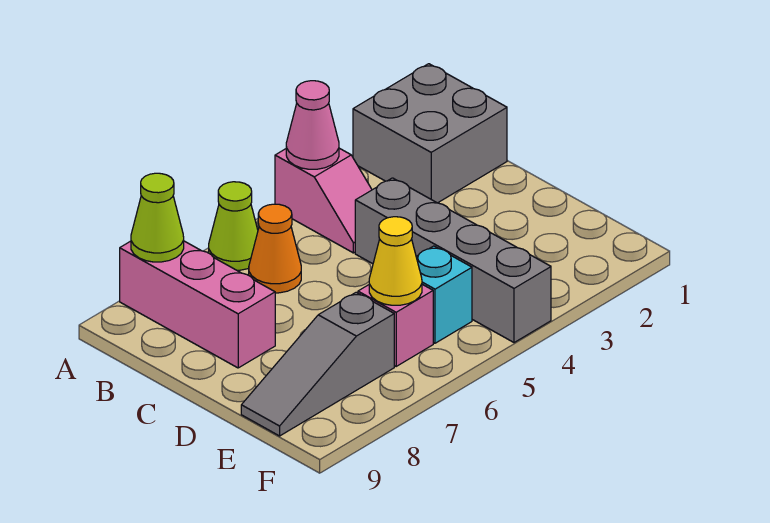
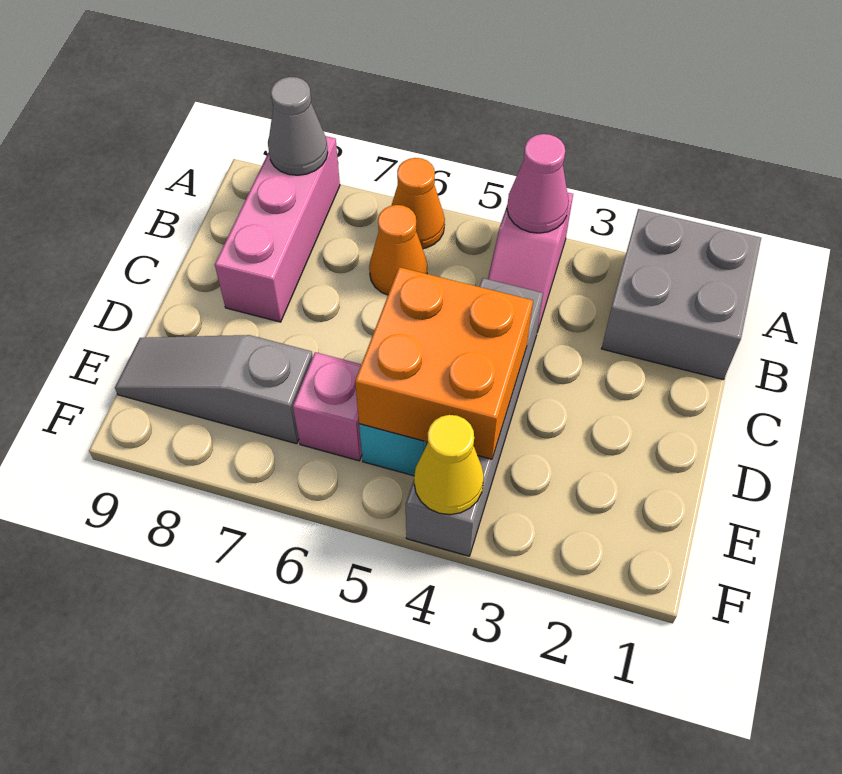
lime cone A6 level 1 -> orange cone A6 level 1
lime cone A8 level 2 -> grey cone A8 level 2
none -> orange brick D4:E5 level 2
yellow cone E6 level 2 -> yellow cone F4 level 2

